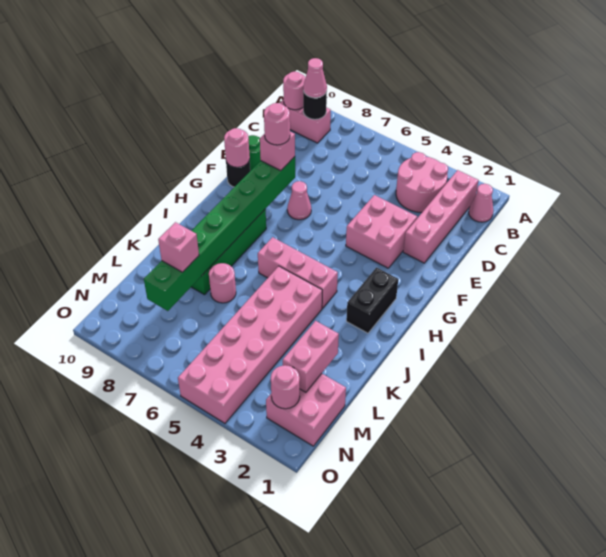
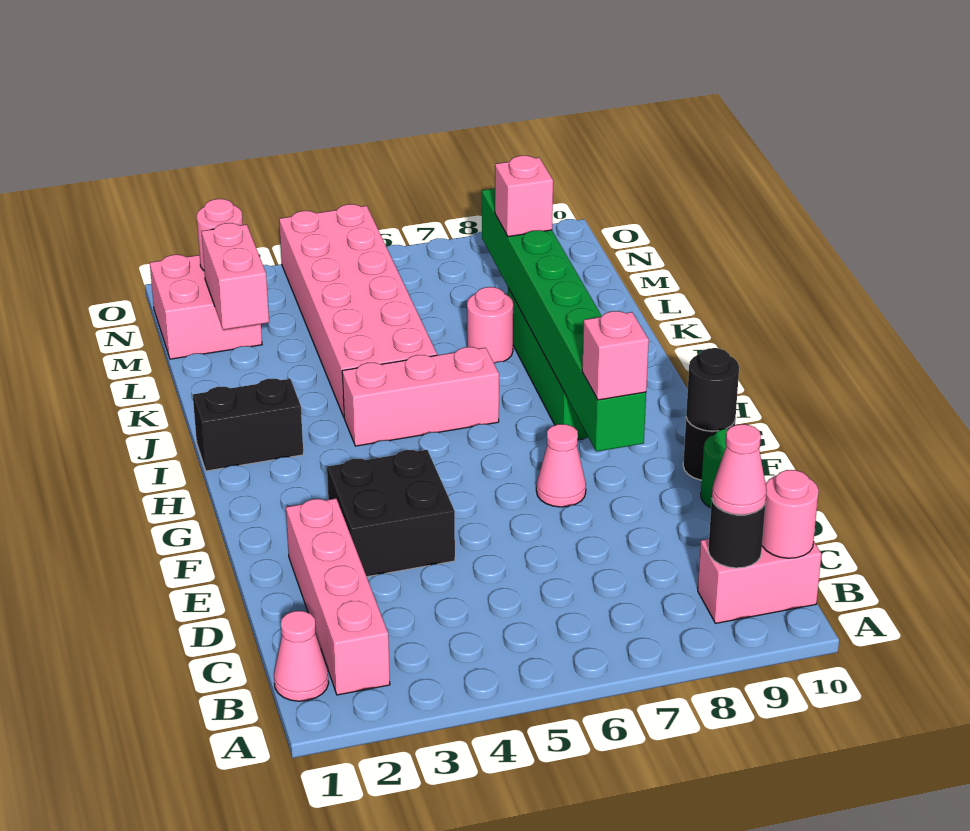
pink round brick B3:C4 level 1 -> none
pink brick E3:F4 level 1 -> black brick E3:F4 level 1
pink round brick F8 level 4 -> none
pink round brick F10 level 2 -> black round brick F10 level 2
black brick H2:I2 level 1 -> black brick I1:I2 level 1

